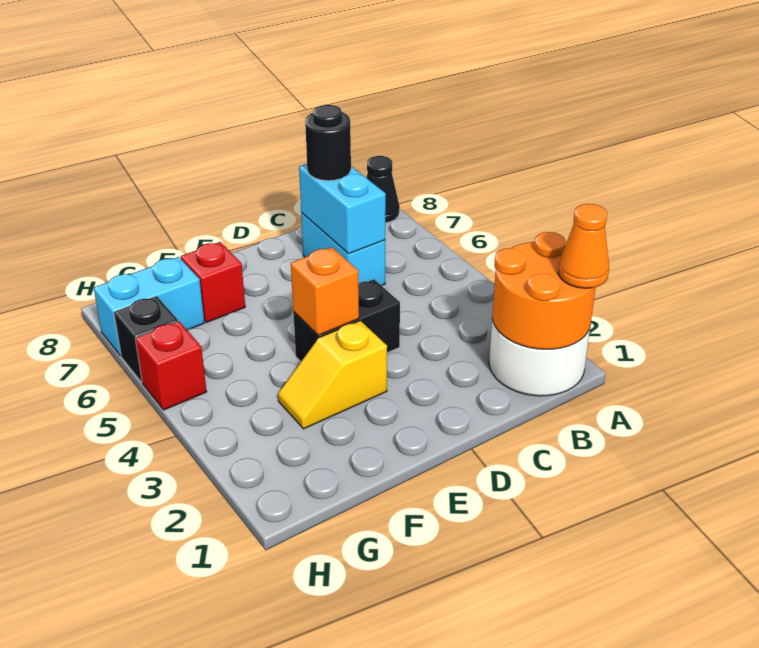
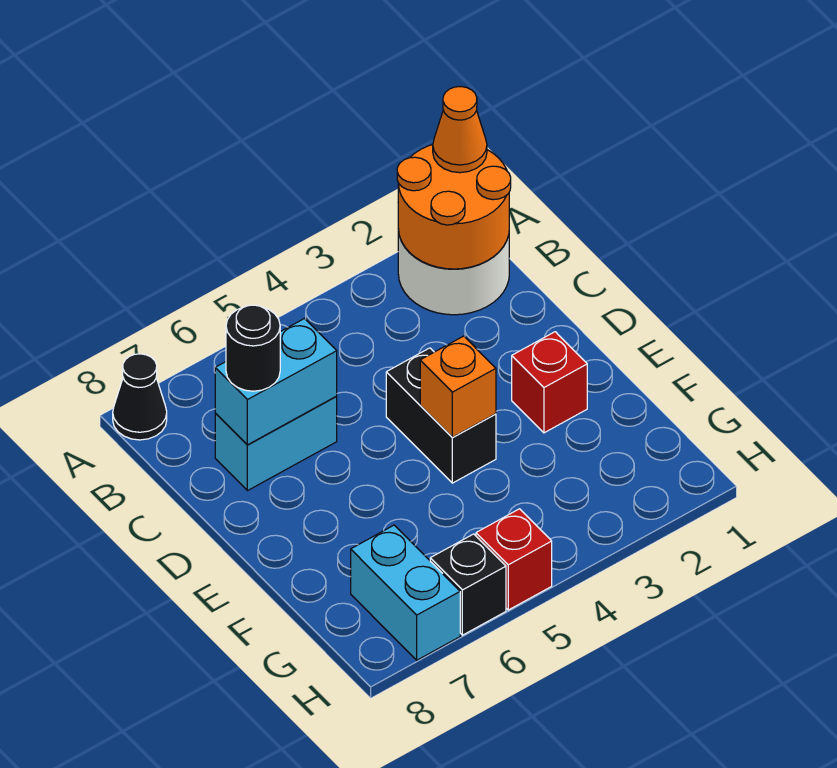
yellow slope E3:F3 level 1 top E -> none
red brick F7 level 1 -> red brick E2 level 1

